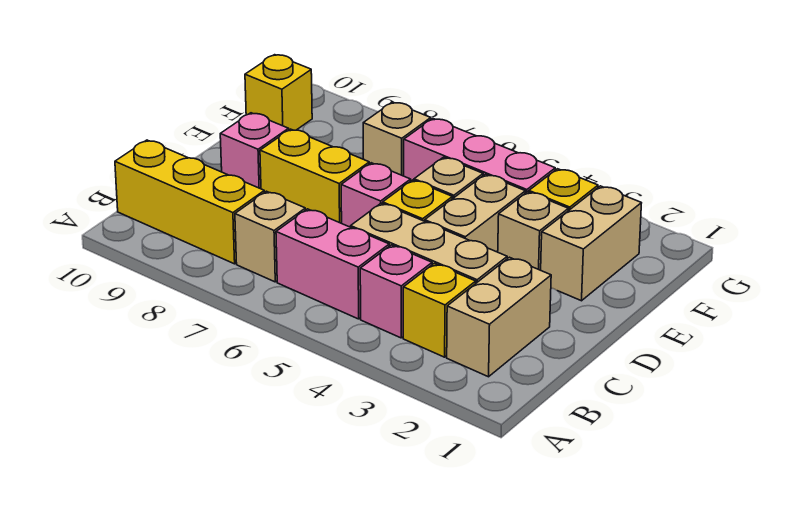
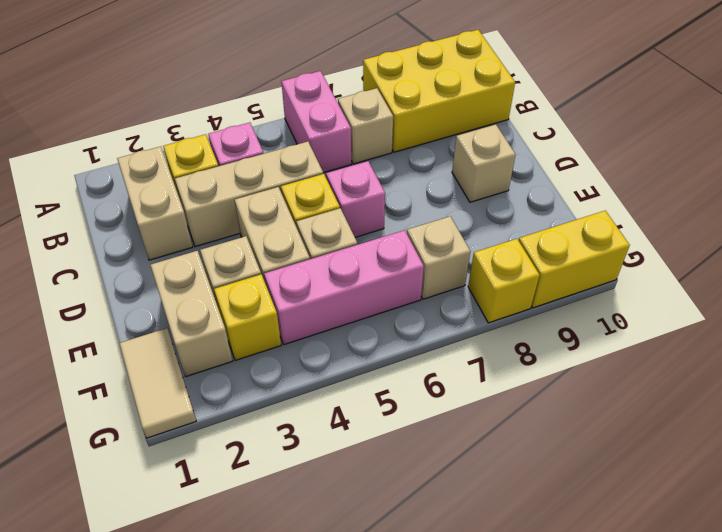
pink brick B5:B6 level 1 -> pink brick A6:B6 level 1
yellow brick B8:B10 level 1 -> yellow brick A8:B10 level 1
yellow brick D7:D8 level 1 -> yellow brick G9:G10 level 1
pink brick D9 level 1 -> tan brick D9 level 1
none -> tan tile F1:G1 level 1
yellow brick F10 level 1 -> yellow brick G8 level 1

